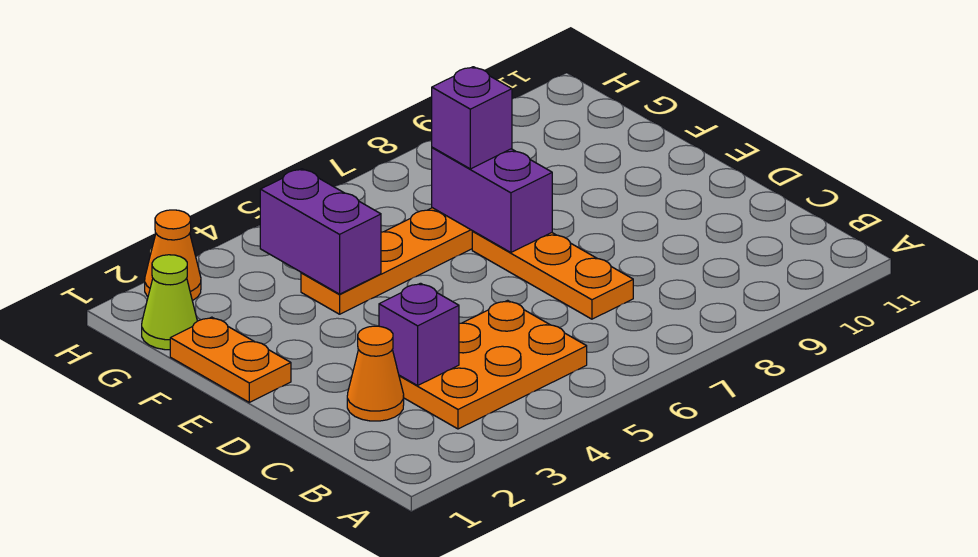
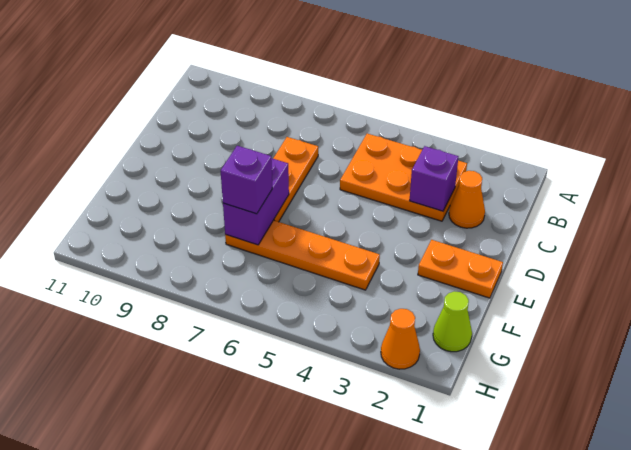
orange plate E1:F1 level 1 -> orange plate E1:E2 level 1
purple brick F4:G4 level 2 -> none

